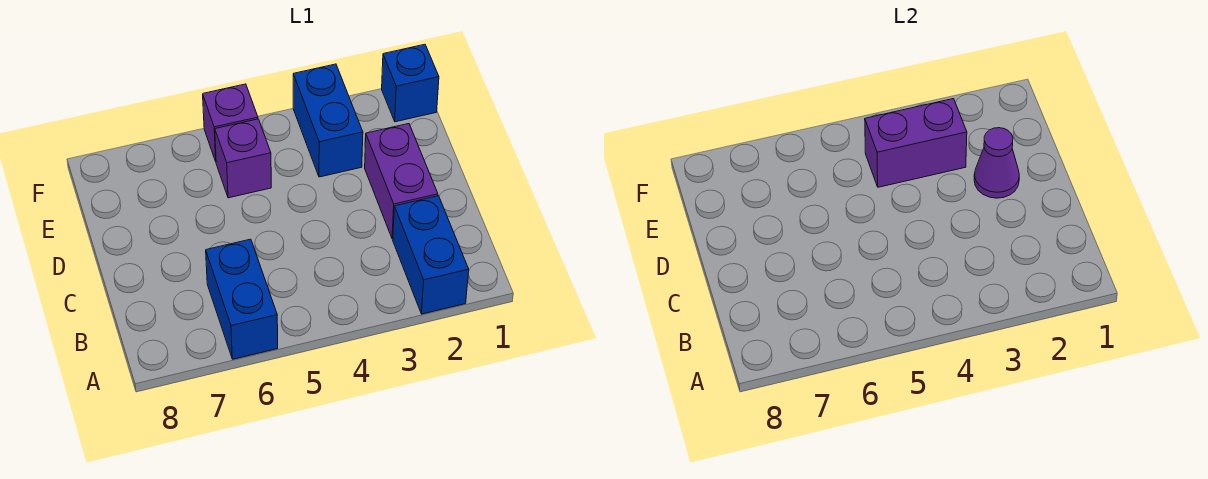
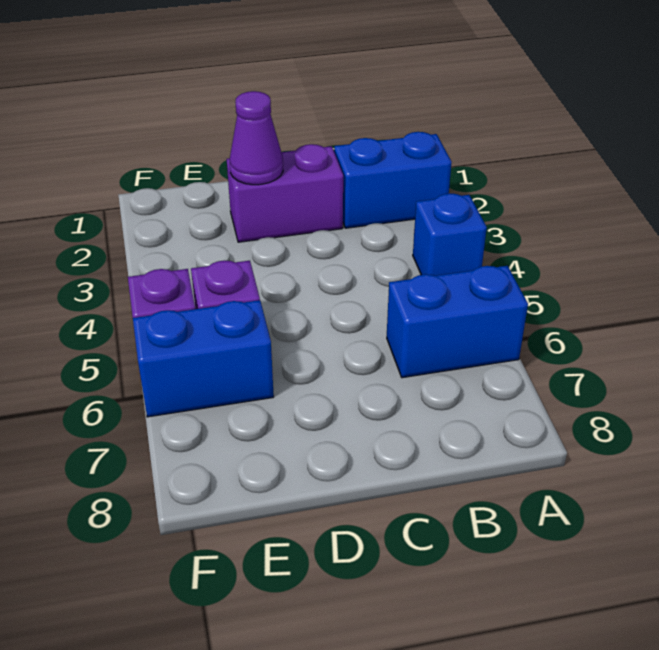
blue brick E3:F3 level 1 -> blue brick E6:F6 level 1
purple brick E3:E4 level 2 -> none
blue brick F1 level 1 -> blue brick A4 level 1

